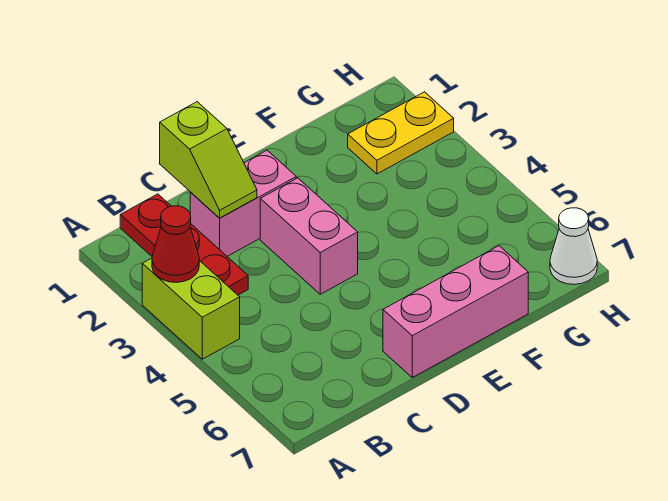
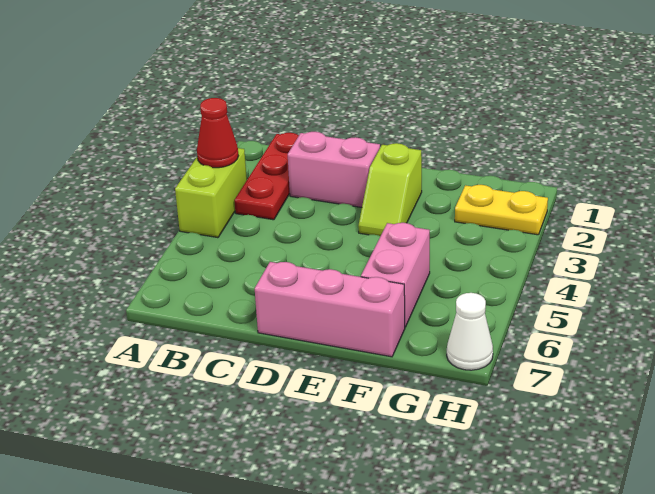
lime slope C1:C2 level 2 top 1 -> lime slope E2:E3 level 1 top 2
pink brick D3:D4 level 1 -> pink brick F5:F6 level 1

